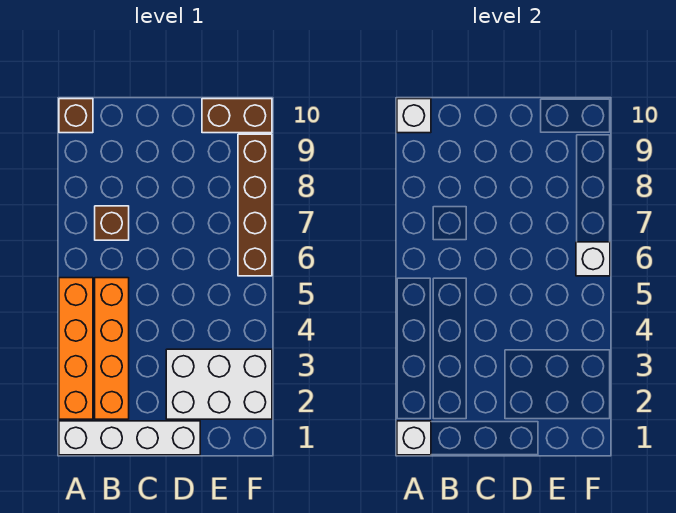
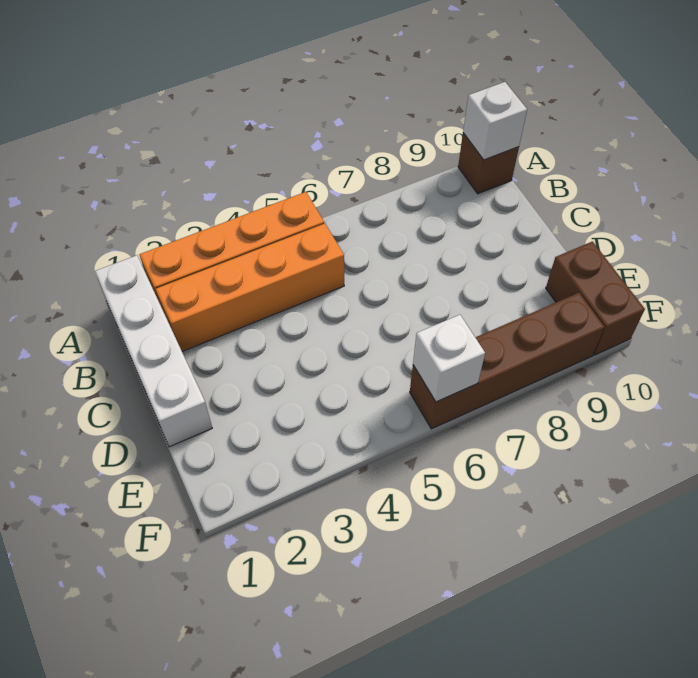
white brick A1 level 2 -> none
brown brick B7 level 1 -> none
white brick D2:F3 level 1 -> none

